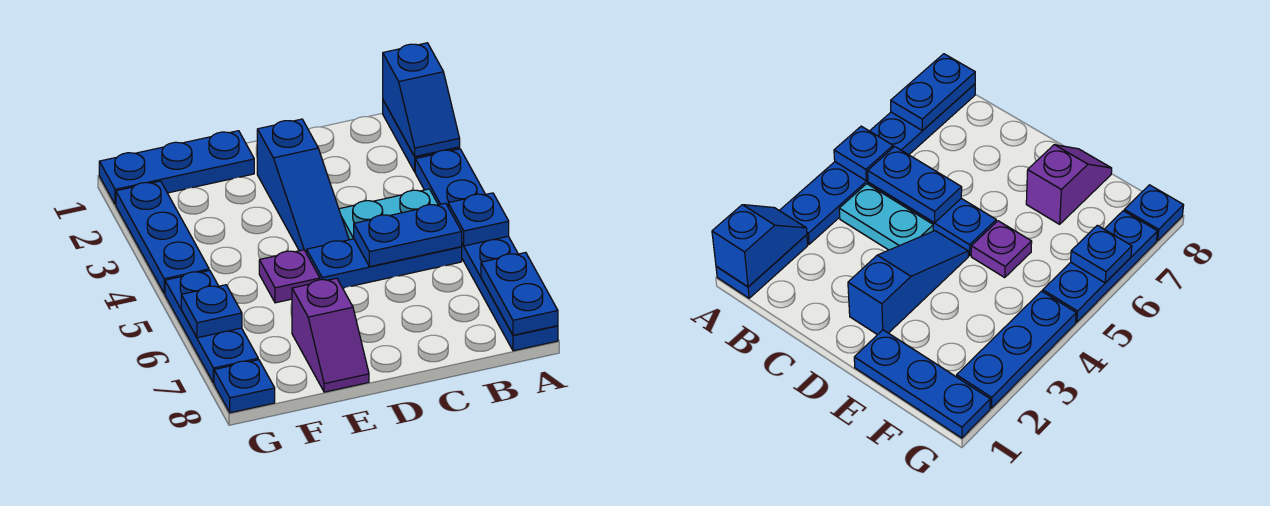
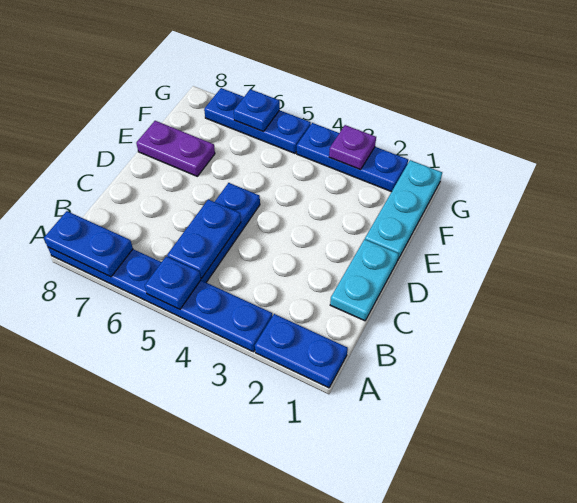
blue slope A1:A2 level 2 top 1 -> none
cyan plate B4:C4 level 1 -> cyan plate C1:D1 level 1
blue slope D2:D4 level 1 top 2 -> none
blue plate E1:G1 level 1 -> cyan plate E1:G1 level 1
purple plate E5 level 1 -> purple plate G3 level 2
purple slope E7:E8 level 1 top 7 -> purple plate E7:E8 level 1
blue plate G8 level 1 -> none

